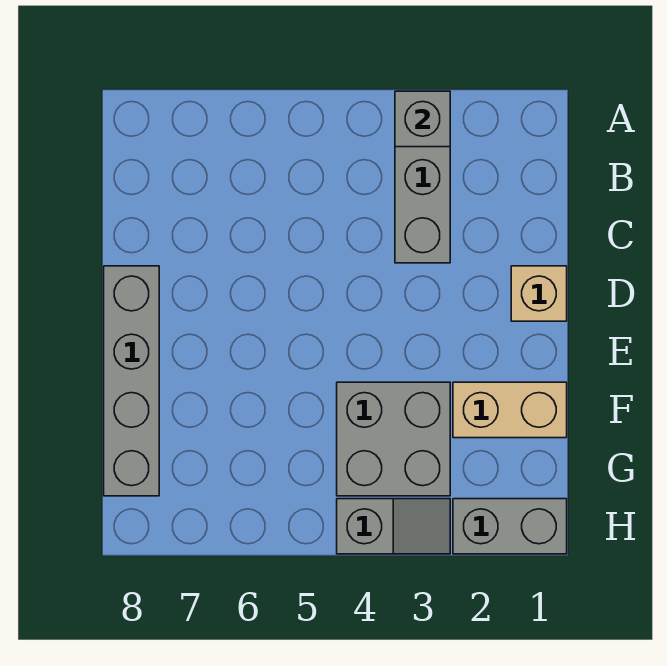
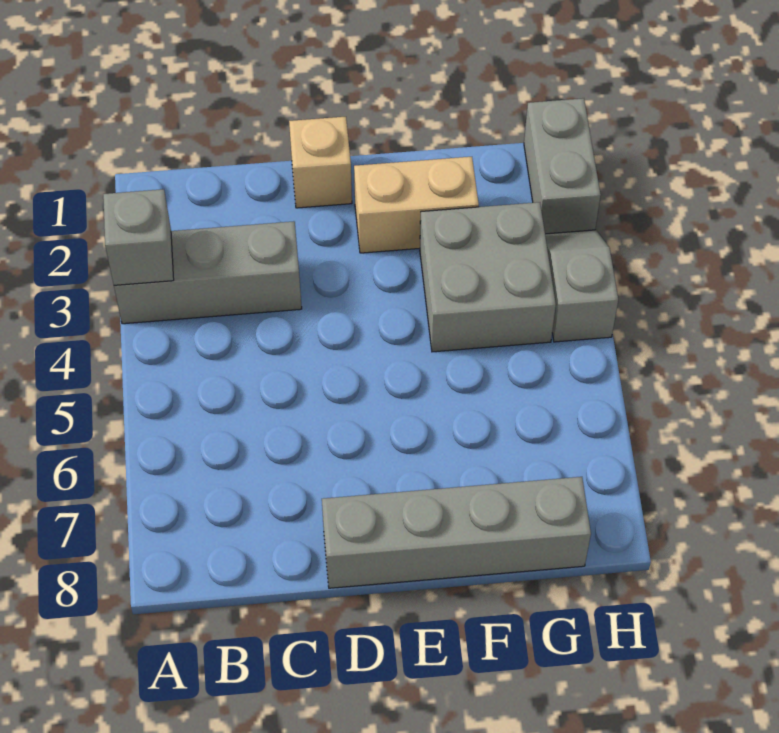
tan brick F1:F2 level 1 -> tan brick E2:F2 level 1

